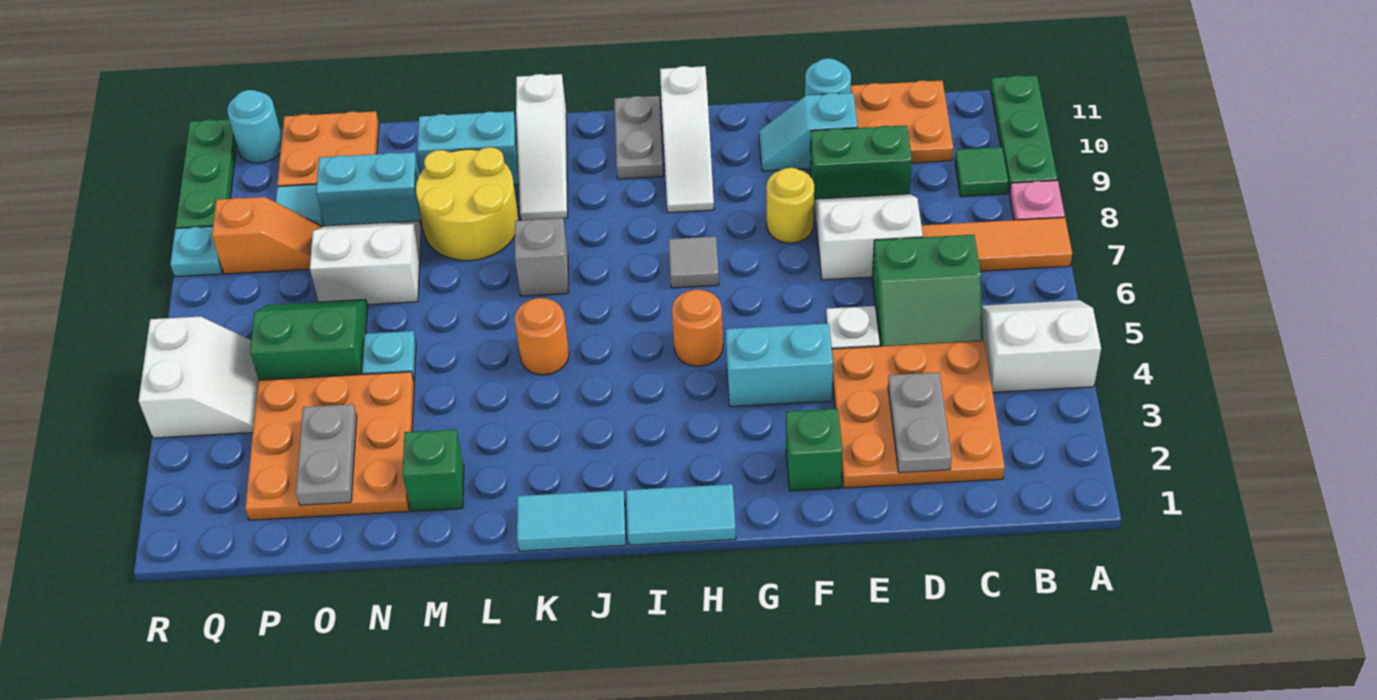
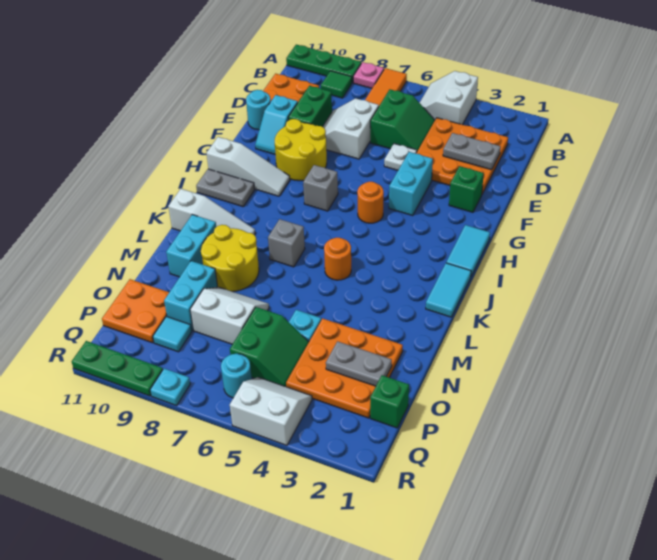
yellow round brick F8 level 1 -> yellow round brick F8:G9 level 1
grey tile H7 level 1 -> grey brick H7 level 1
green brick M2 level 1 -> green brick P1 level 1
white slope N7:O8 level 1 top 7 -> white slope N7:O8 level 1 top O
green slope O5:P6 level 1 top 5 -> green slope O5:P6 level 1 top 6
orange slope P8:Q8 level 1 top Q -> none
cyan round brick Q11 level 1 -> cyan round brick Q6 level 1

